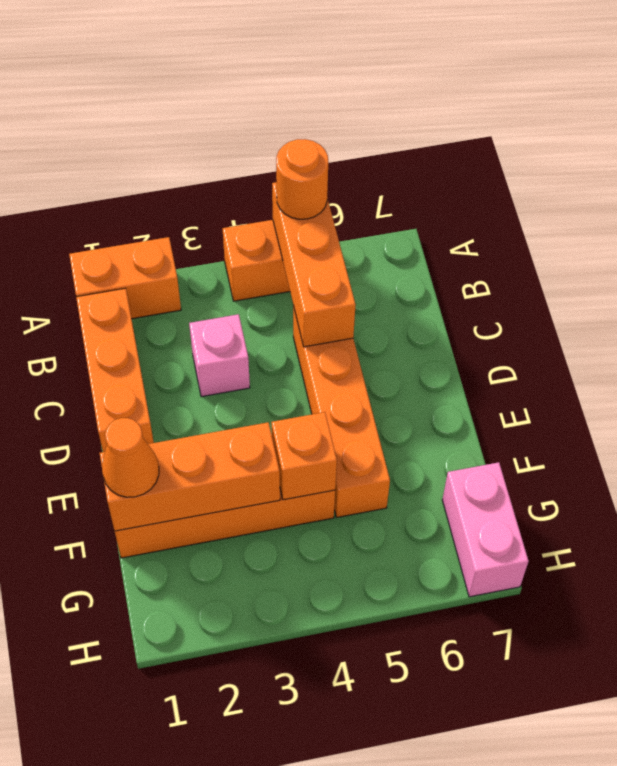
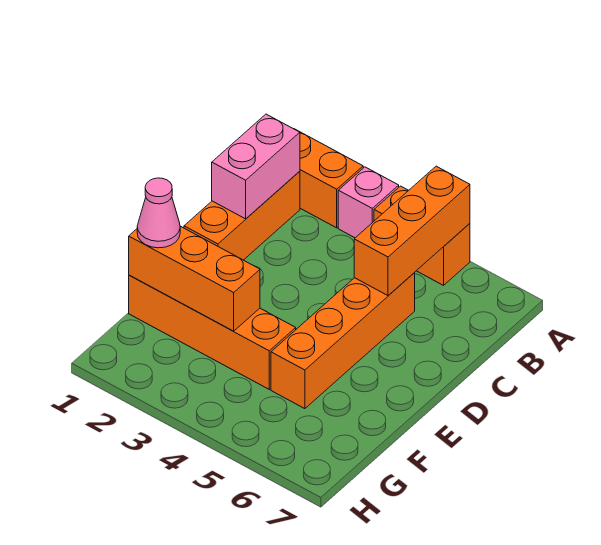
orange round brick A5 level 3 -> none
pink brick C3 level 1 -> pink brick A3 level 1
orange cone F1 level 3 -> pink cone F1 level 3
orange brick F4 level 2 -> none
pink brick G7:H7 level 1 -> pink brick B1:C1 level 2

